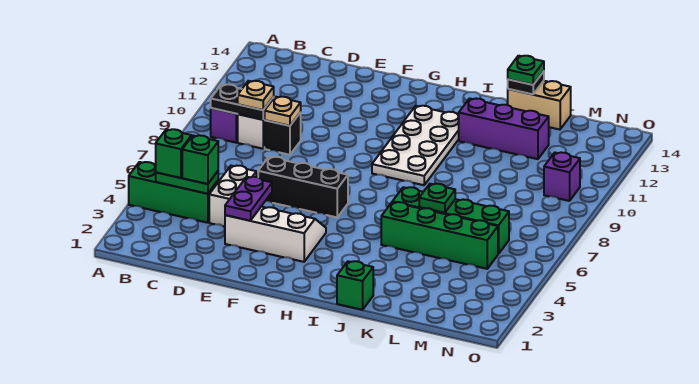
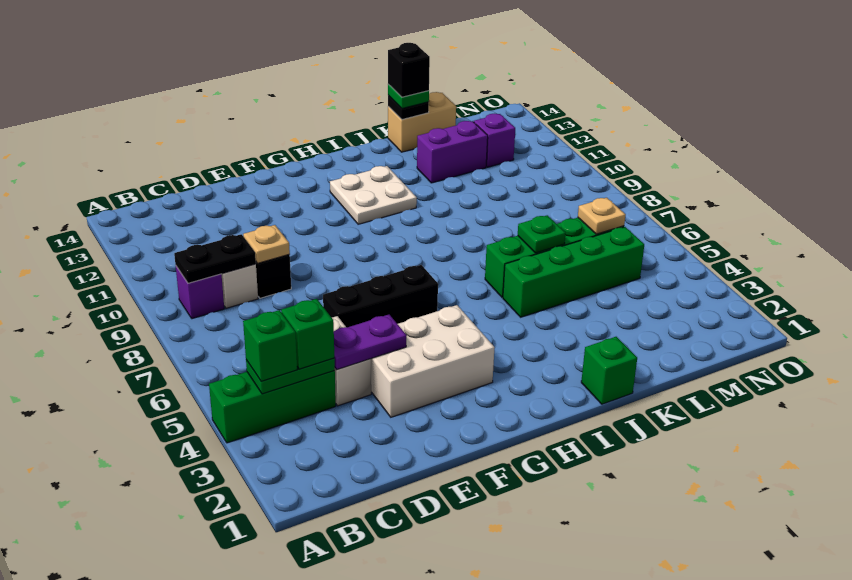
tan plate C9 level 3 -> tan plate M6 level 2
white slope E3:G4 level 1 top 3 -> white brick E3:G4 level 1
purple plate E3:E4 level 2 -> purple plate D4:E4 level 2
white plate H9:I12 level 1 -> white plate H11:I12 level 1
purple brick J12:L12 level 1 -> purple brick K12:L12 level 1
none -> black brick K14 level 4
purple brick N10 level 1 -> purple brick M12 level 1

